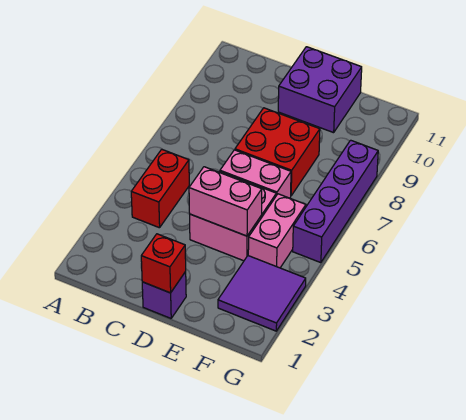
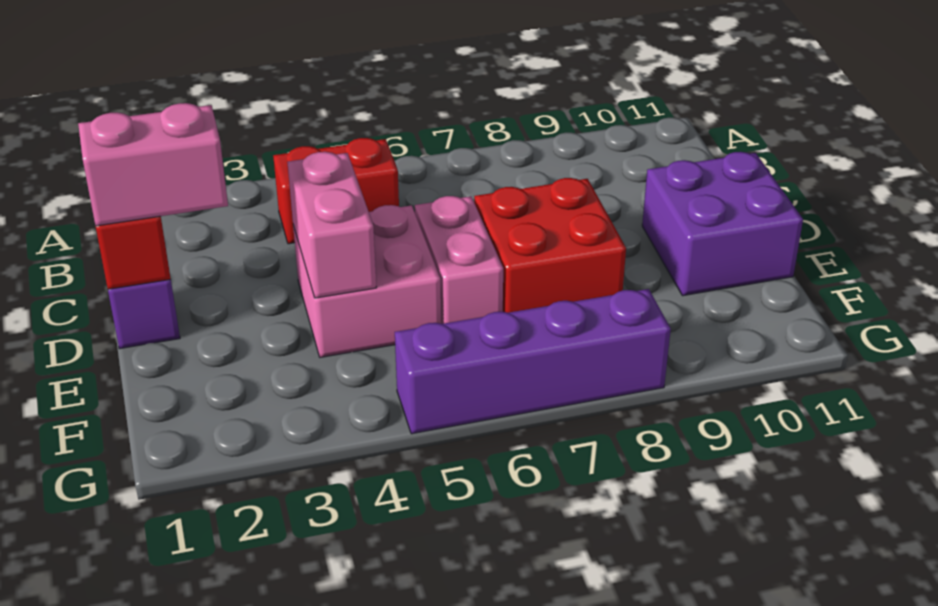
purple tile F2:G3 level 1 -> none
pink brick F4:F5 level 1 -> pink brick D1:D2 level 3

